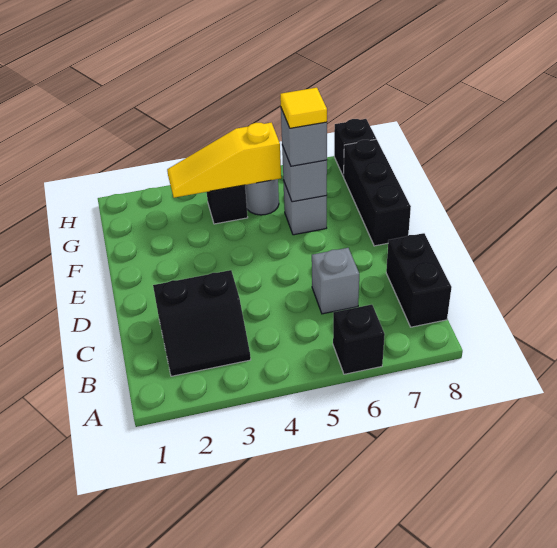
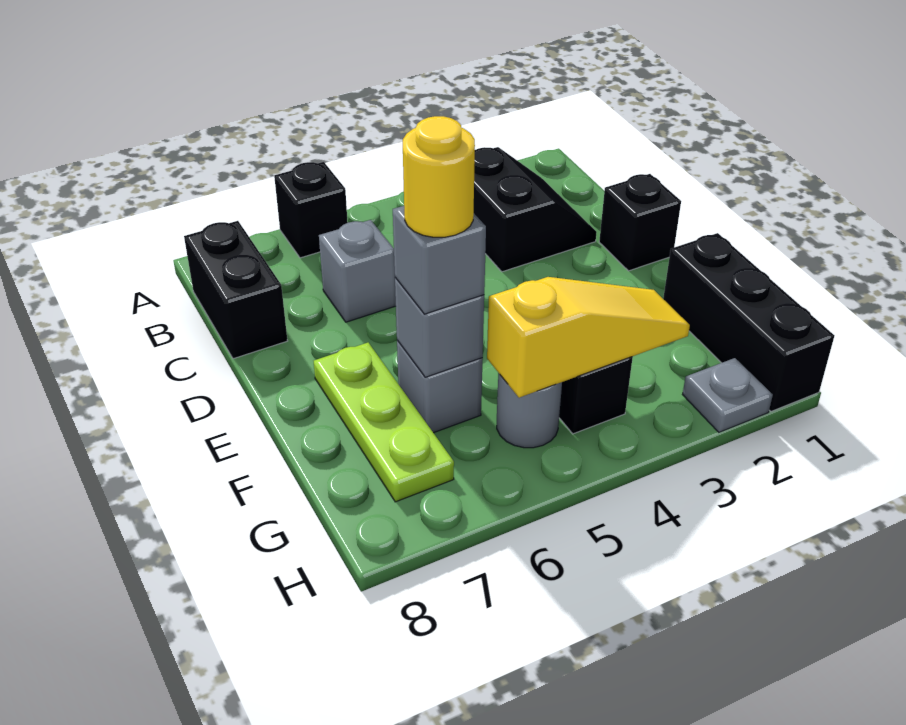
black slope B2:C3 level 1 top C -> black slope B2:C3 level 1 top 3
none -> lime plate E7:G7 level 1
black brick E8:G8 level 1 -> black brick F1:H1 level 1
yellow tile F6 level 4 -> yellow round brick F6 level 4
none -> grey plate H2 level 1
black brick H8 level 1 -> black brick D1 level 1

